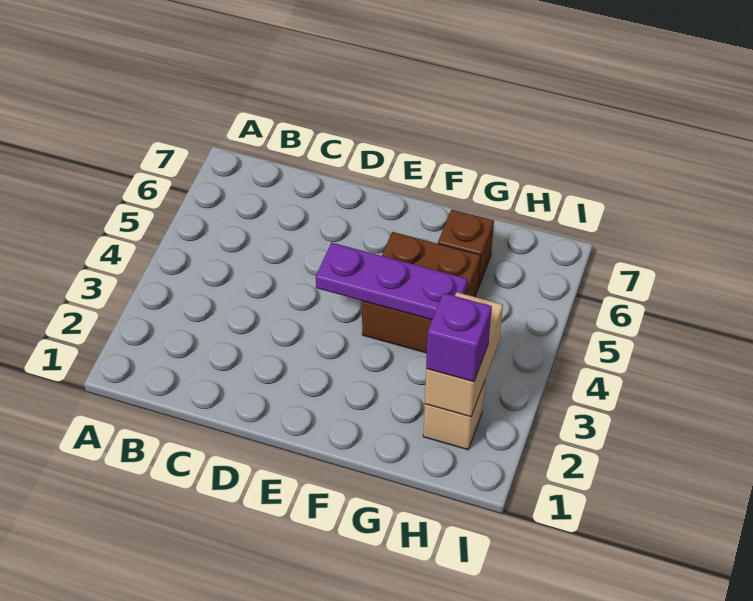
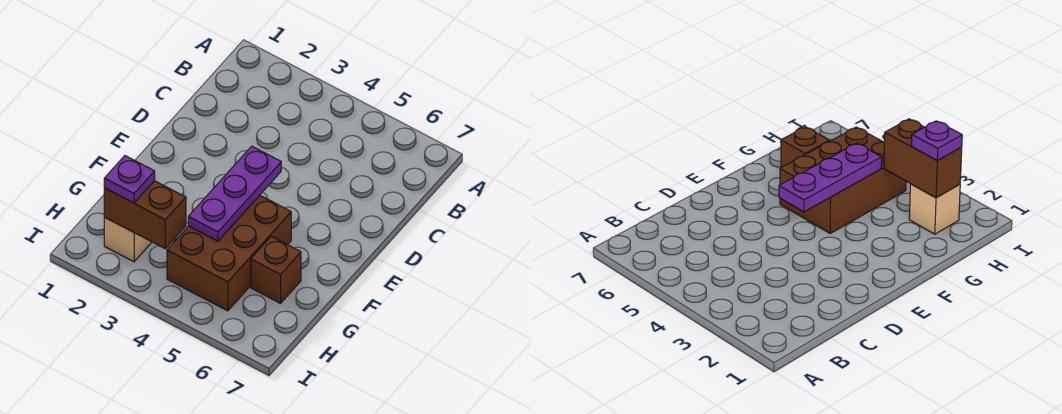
brown brick F4:G5 level 1 -> brown brick F4:H5 level 1
tan brick H2:H3 level 2 -> brown brick H2:H3 level 2
purple brick H2 level 3 -> purple plate H2 level 3

